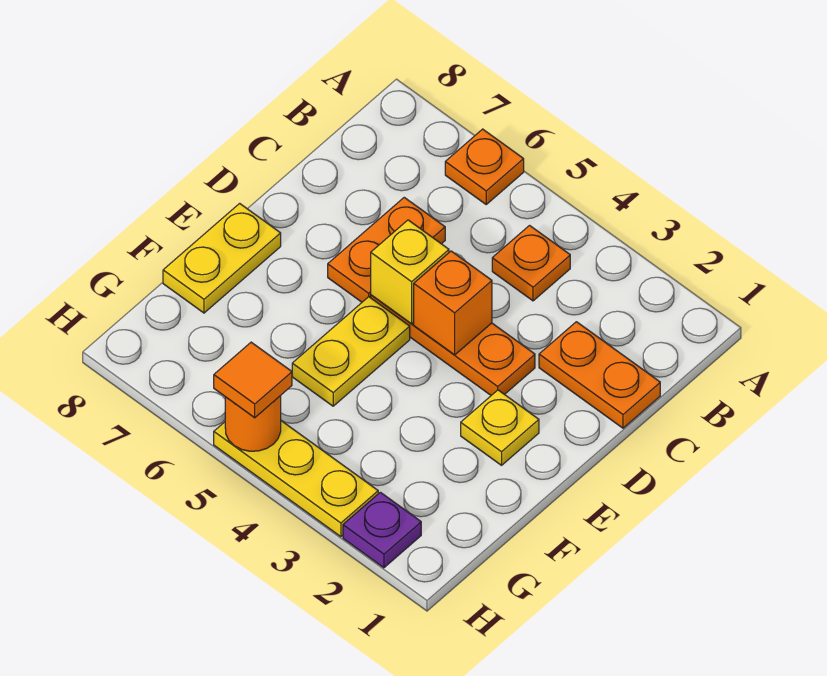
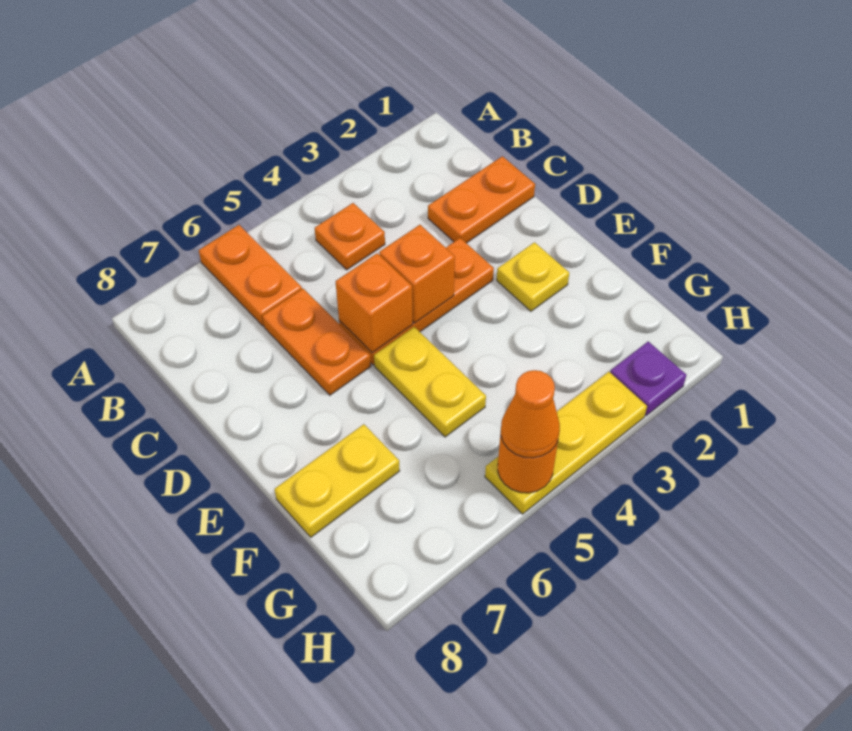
orange plate A6 level 1 -> orange plate A6:B6 level 1
yellow brick D5 level 2 -> orange brick D5 level 2
yellow plate E8:F8 level 1 -> yellow plate F7:F8 level 1
orange tile H5 level 3 -> orange cone H5 level 3

